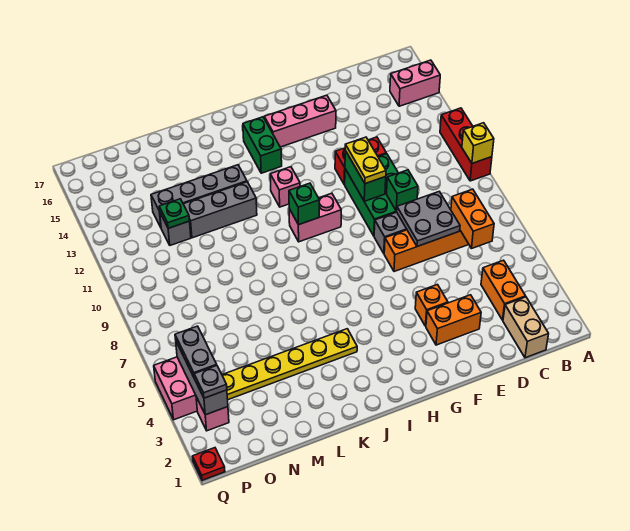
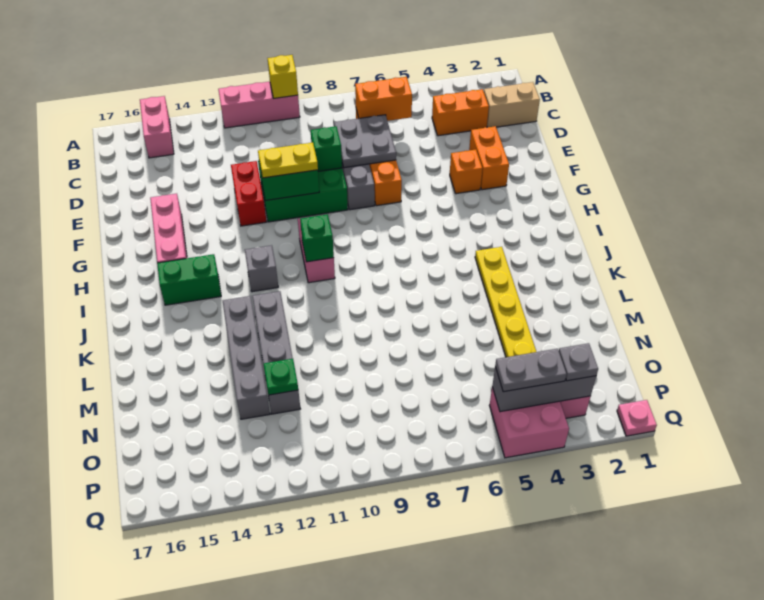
red brick A10:A12 level 1 -> pink brick A10:A12 level 1
pink brick I12 level 1 -> grey brick I12 level 1
red plate Q1 level 1 -> pink plate Q1 level 1

